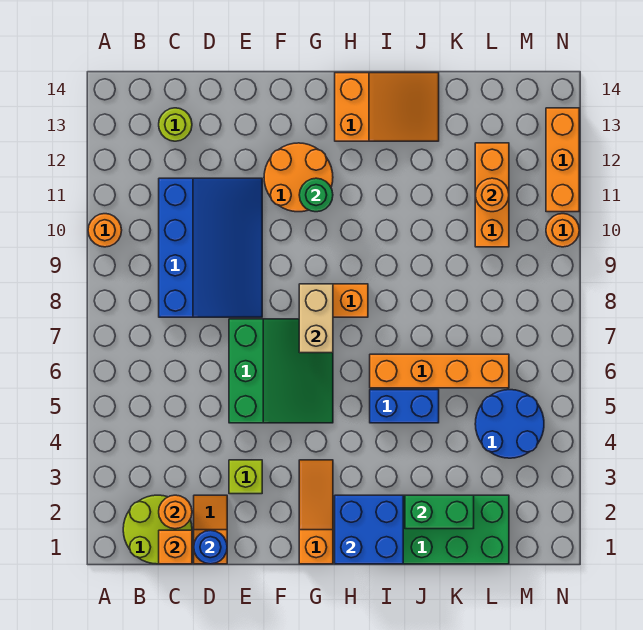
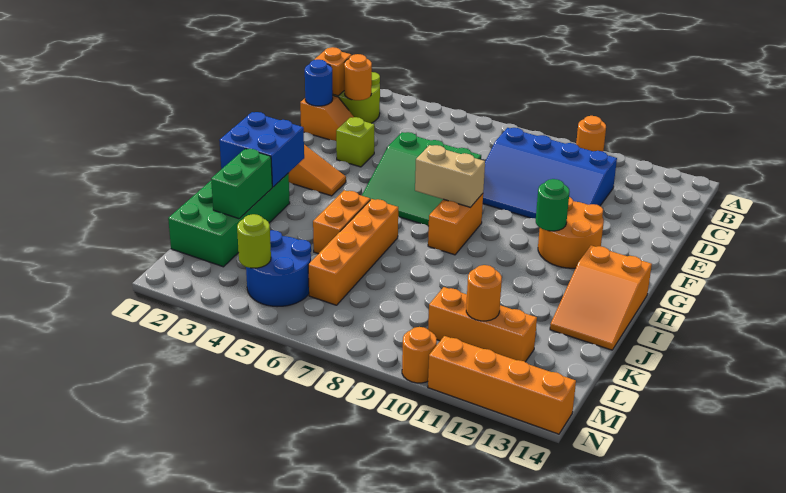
lime round brick C13 level 1 -> lime round brick M4 level 2
blue brick I5:J5 level 1 -> orange brick I5:J5 level 1
orange brick N11:N13 level 1 -> orange brick N11:N14 level 1

